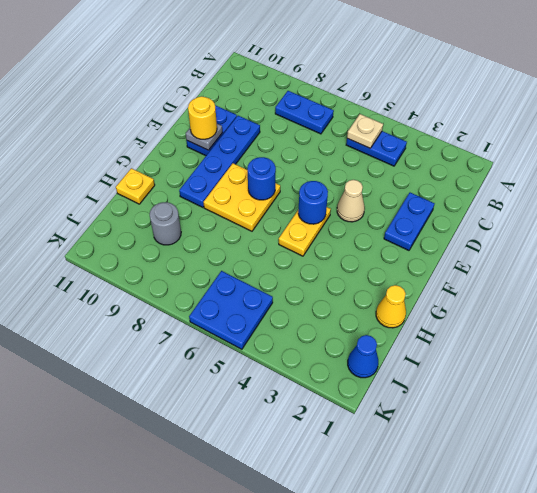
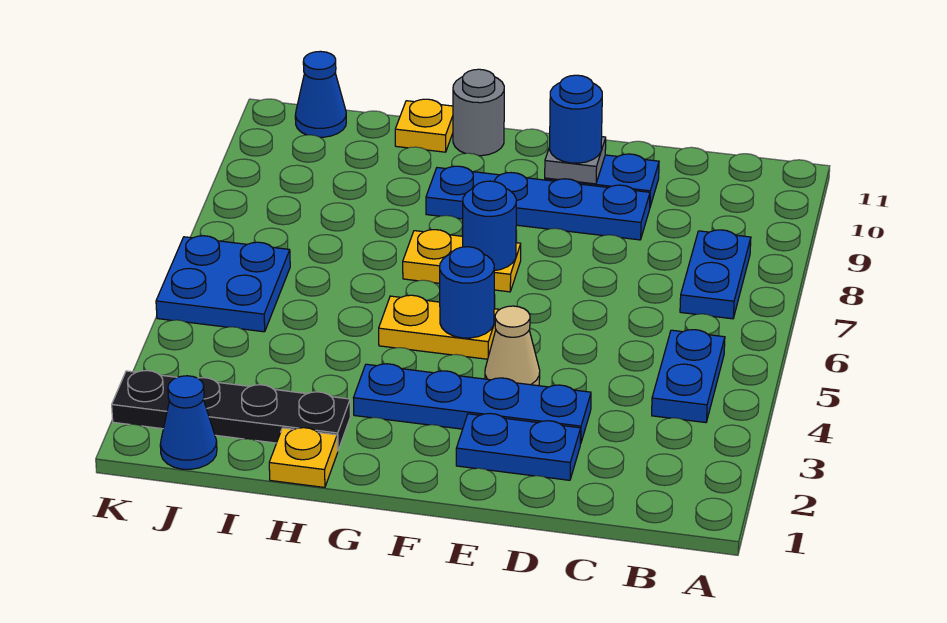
tan plate B5 level 2 -> none
none -> blue plate D3:G3 level 1
yellow round brick E10 level 3 -> blue round brick E10 level 3
yellow plate F7:G8 level 1 -> yellow plate F7:G7 level 1
yellow cone H1 level 1 -> yellow plate H1 level 1
none -> black plate H2:K2 level 1
grey round brick I9 level 1 -> grey round brick G11 level 1
none -> blue cone J11 level 1

